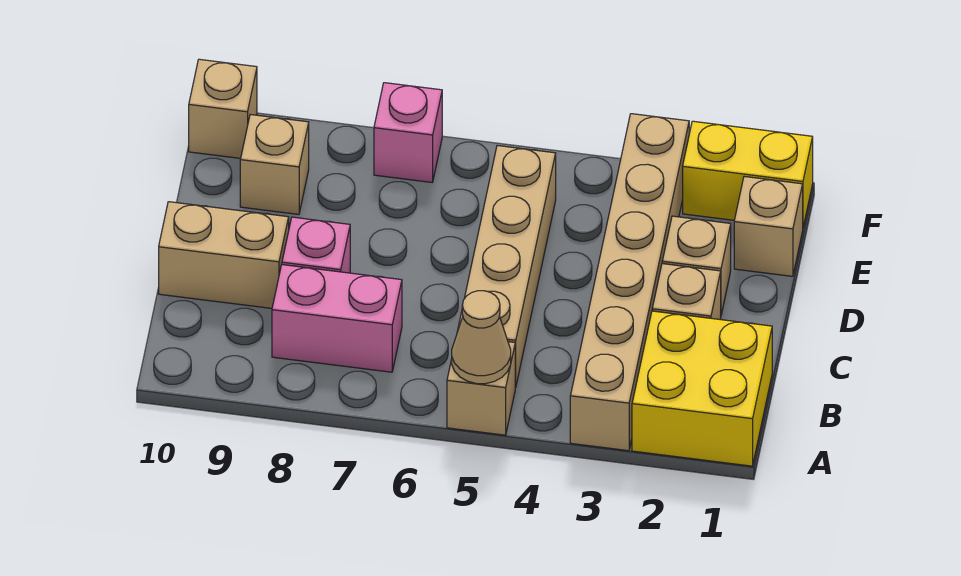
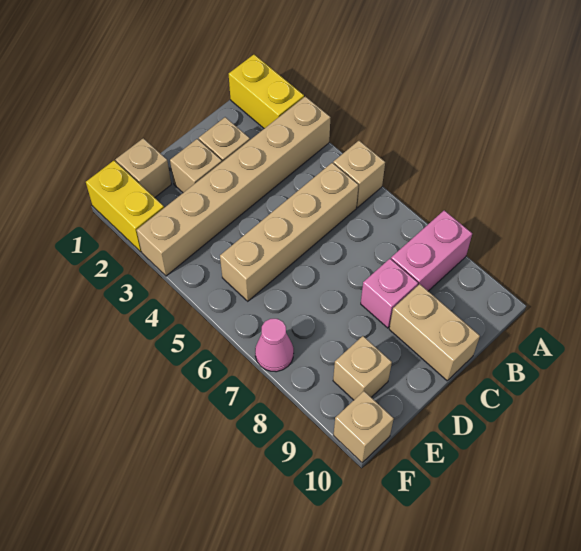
yellow brick A1:B2 level 1 -> yellow brick A1:A2 level 1
tan cone A5 level 2 -> none
pink brick B7:B8 level 1 -> pink brick A8:B8 level 1
pink brick F7 level 1 -> pink cone F7 level 1

